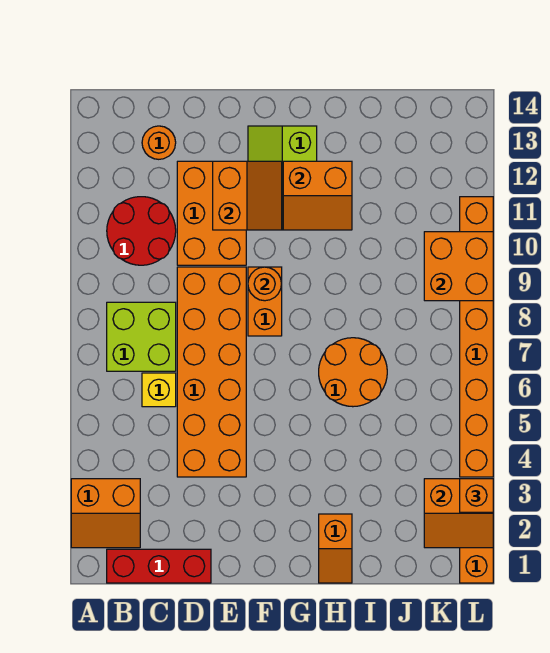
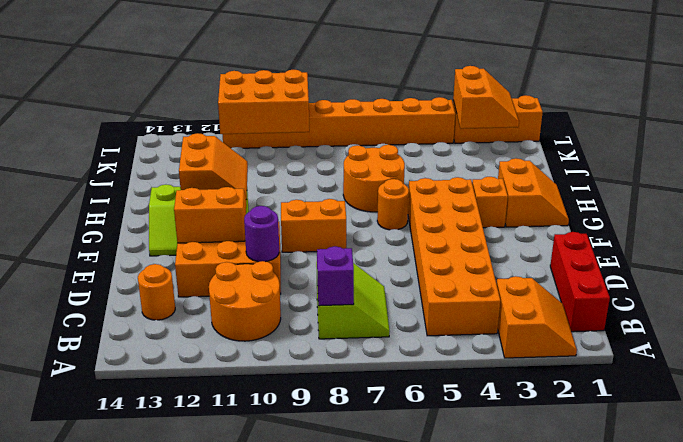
lime brick B7:C8 level 1 -> lime slope B7:C8 level 1 top 8
none -> purple brick B8 level 2
red round brick B10:C11 level 1 -> orange round brick B10:C11 level 1
yellow brick C6 level 1 -> none
orange brick D4:E9 level 1 -> orange brick B4:G5 level 1
none -> purple round brick D10 level 2
orange round brick F9 level 2 -> orange round brick G6 level 1
orange slope H1:H2 level 1 top 2 -> orange slope G1:H2 level 1 top 2
orange brick K9:L10 level 2 -> orange brick K9:L11 level 2
orange brick L3 level 3 -> orange brick G3 level 1

